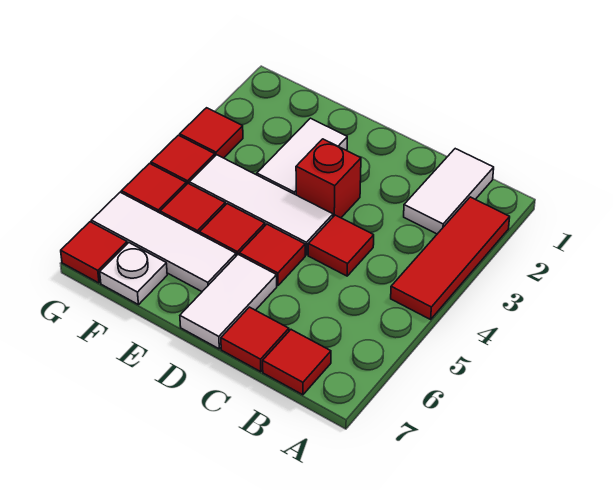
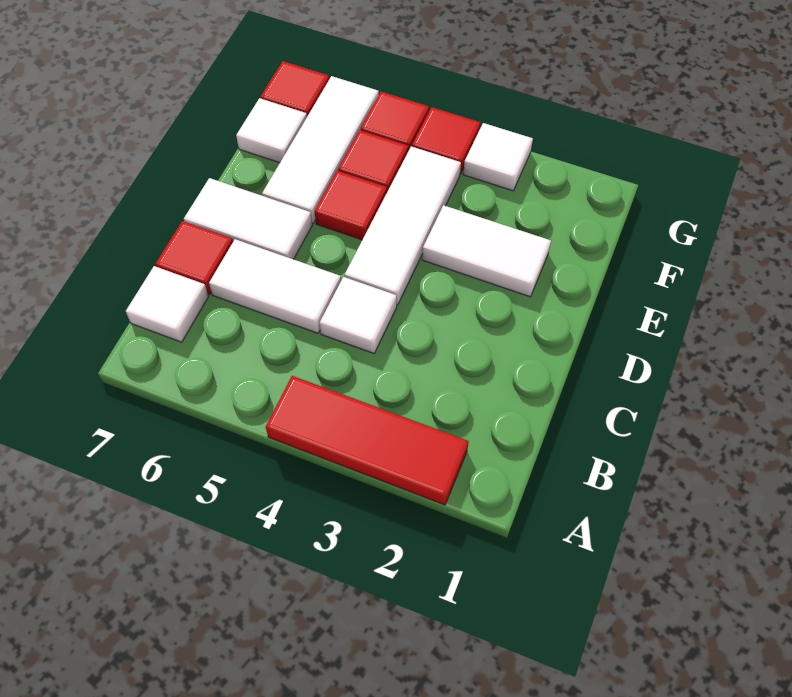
white tile B1:B2 level 1 -> white tile C5:C6 level 1
red tile B7 level 1 -> white tile B7 level 1
red tile C4 level 1 -> white tile C4 level 1
red brick D3 level 1 -> none
red tile D5 level 1 -> none
white plate F7 level 1 -> white tile F7 level 1
red tile G3 level 1 -> white tile G3 level 1

